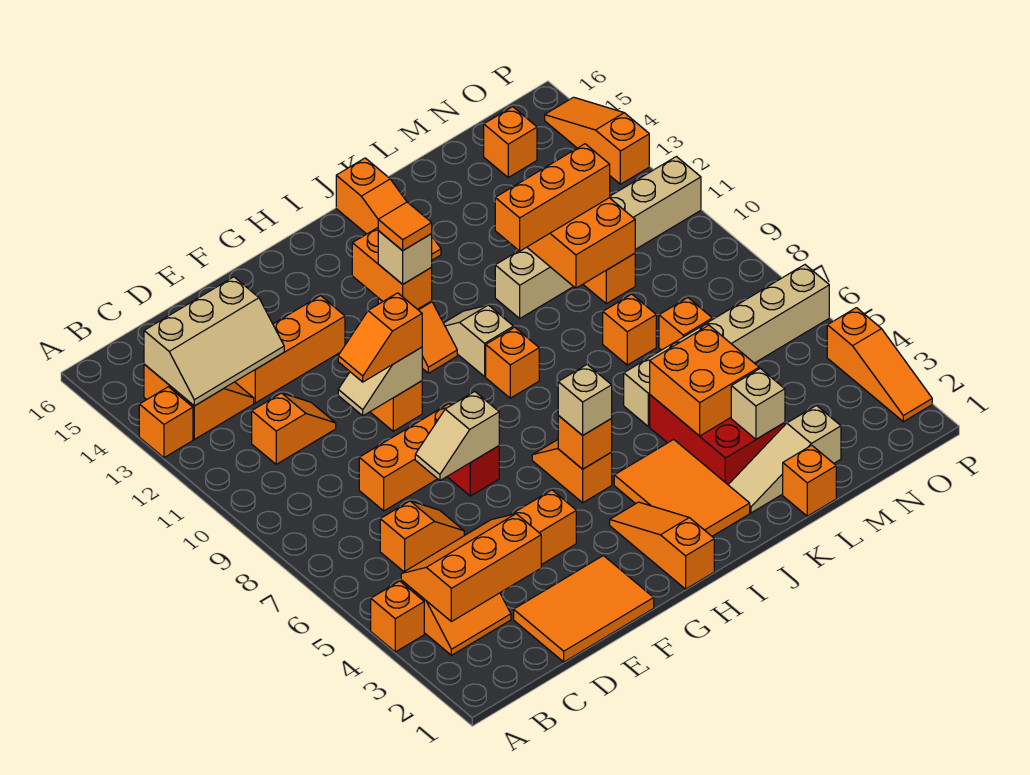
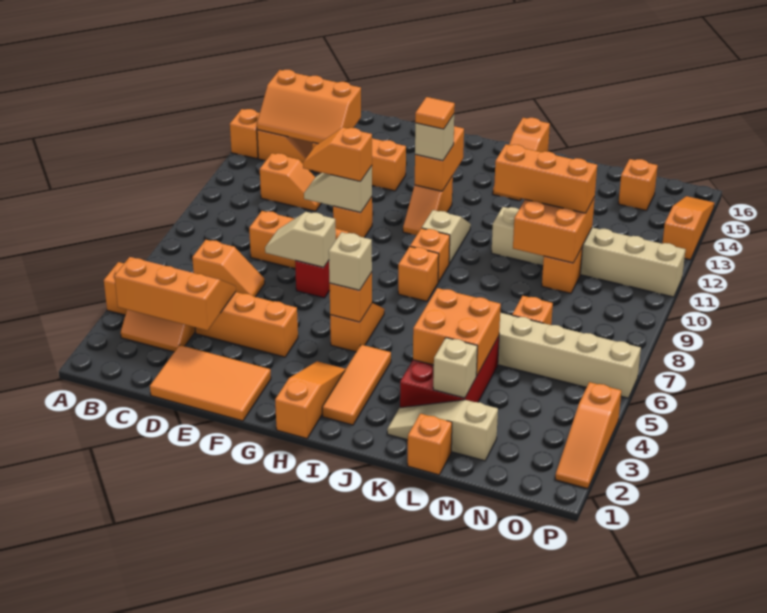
tan slope B13:D14 level 2 top 14 -> orange slope B13:D14 level 2 top 14
orange tile I2:J4 level 1 -> orange tile I2:I4 level 1
orange brick L8 level 1 -> orange brick I8 level 1

